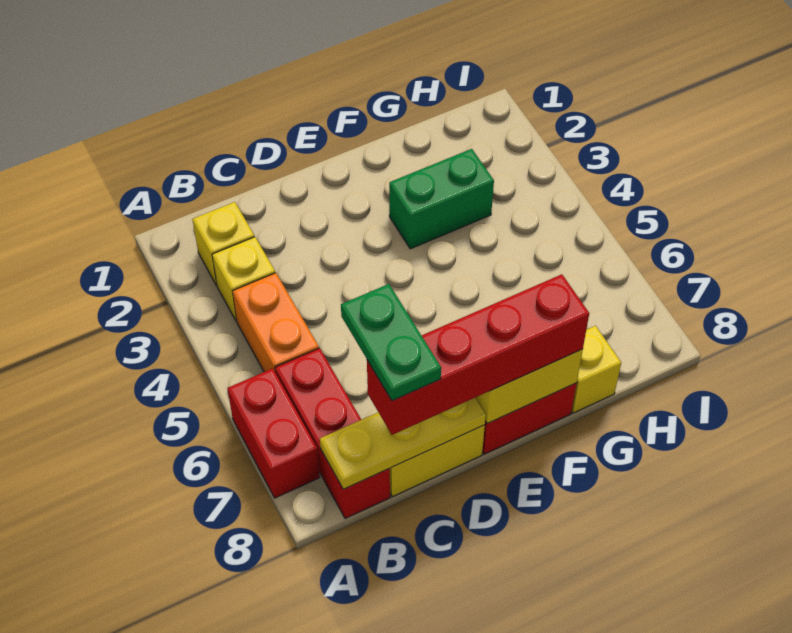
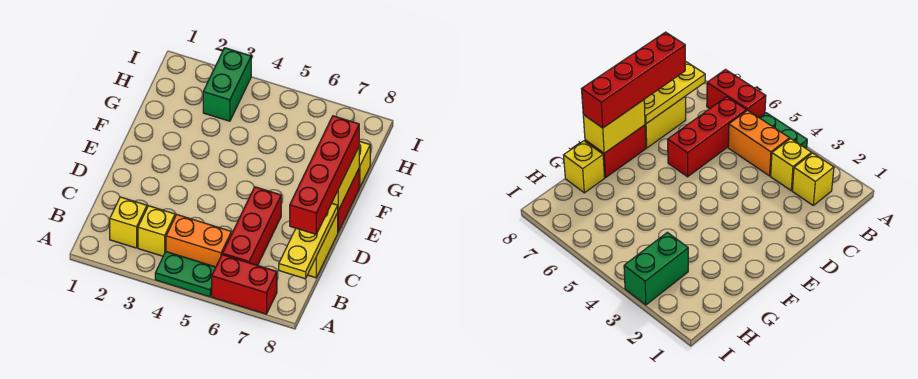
red brick B6:B8 level 1 -> red brick B6:D6 level 1
green plate C7:C8 level 4 -> green plate A4:A5 level 1
green brick F3:G3 level 1 -> green brick H3:I3 level 1

